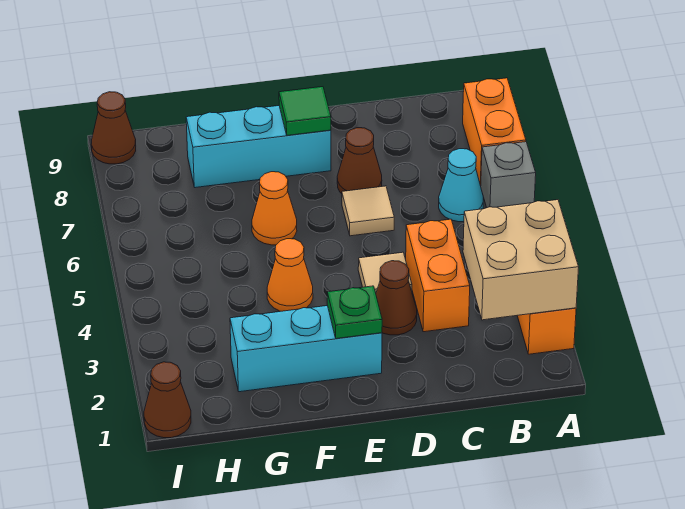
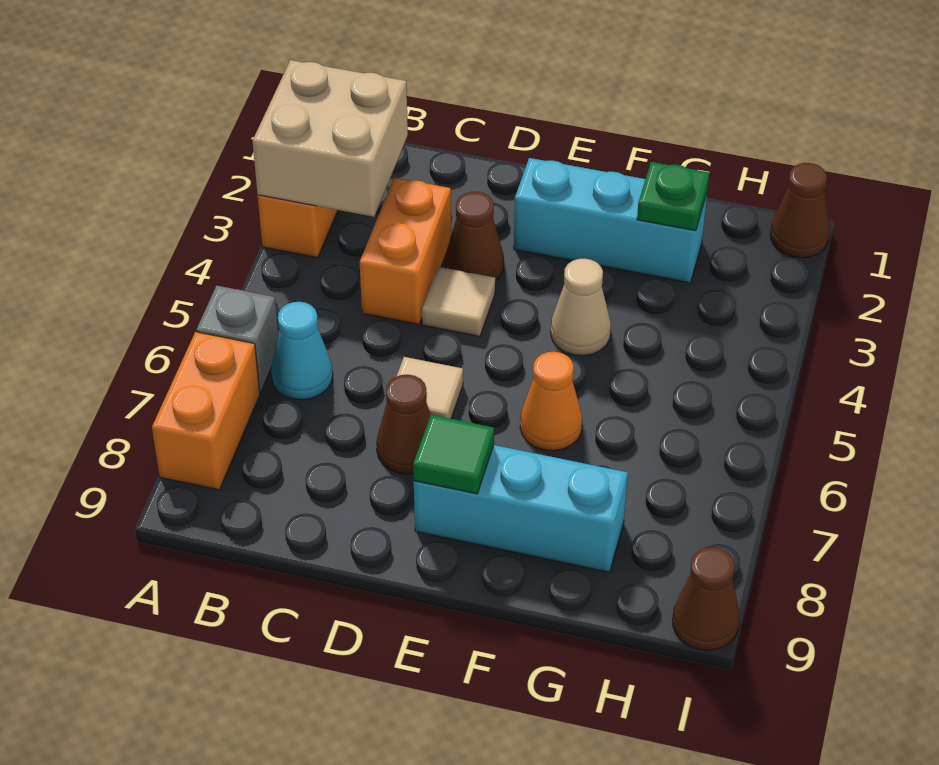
green plate E2 level 2 -> green plate G2 level 2
orange cone F4 level 1 -> tan cone F4 level 1

